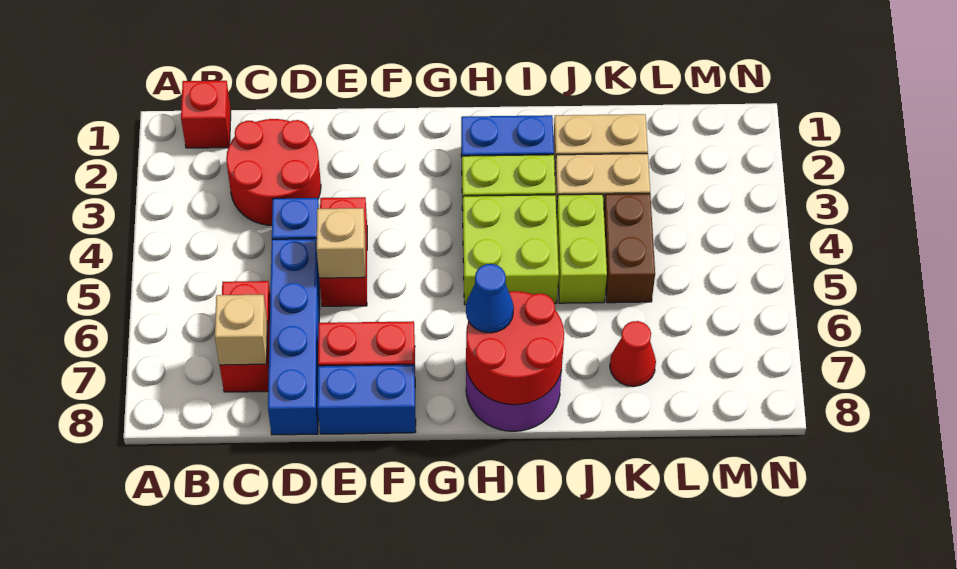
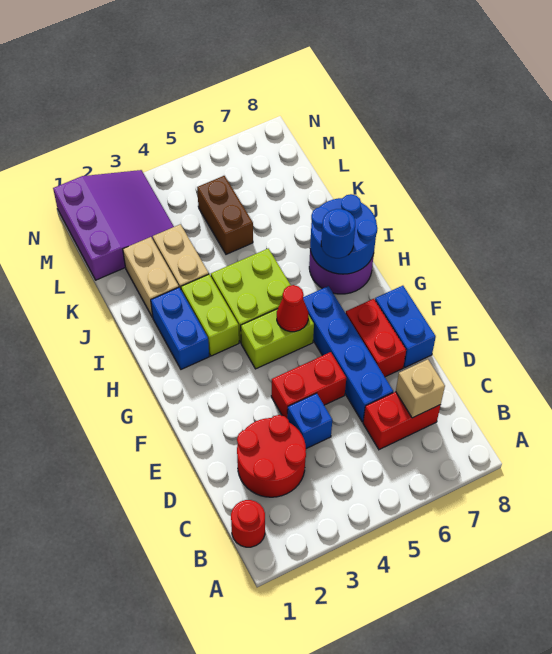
red brick B1 level 1 -> red round brick B1 level 1
blue brick D5:D8 level 1 -> blue brick D6:G6 level 1
tan brick E5 level 2 -> none
red round brick H7:I8 level 2 -> blue round brick H7:I8 level 2
blue cone H7 level 3 -> blue round brick H7 level 3
lime brick J4:J5 level 1 -> lime brick G4:G5 level 1
brown brick K4:K5 level 1 -> brown brick K5:L5 level 1
red cone K7 level 1 -> red cone G5 level 2
none -> purple slope L1:N3 level 1 top 1

